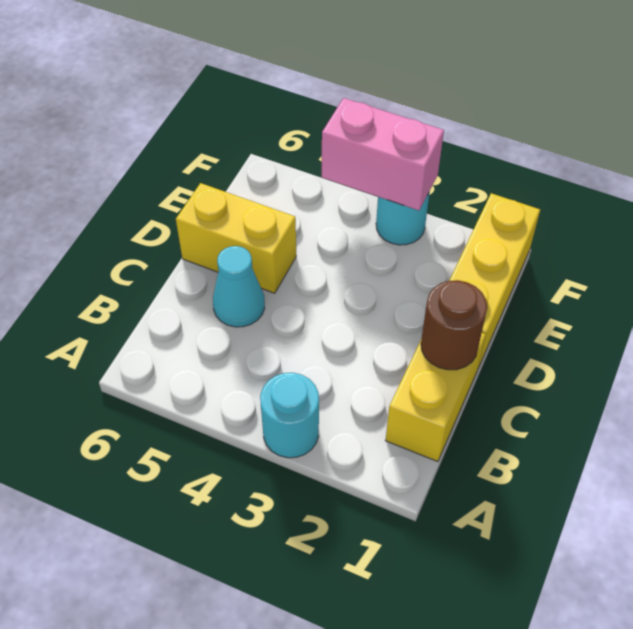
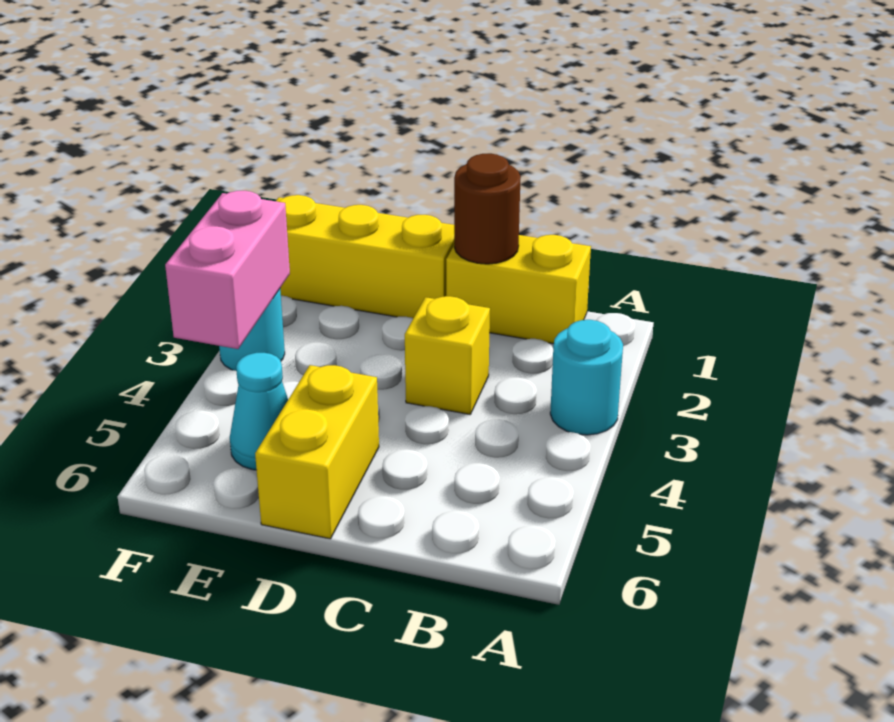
none -> yellow brick C3 level 1
cyan cone C5 level 1 -> cyan cone E5 level 1

